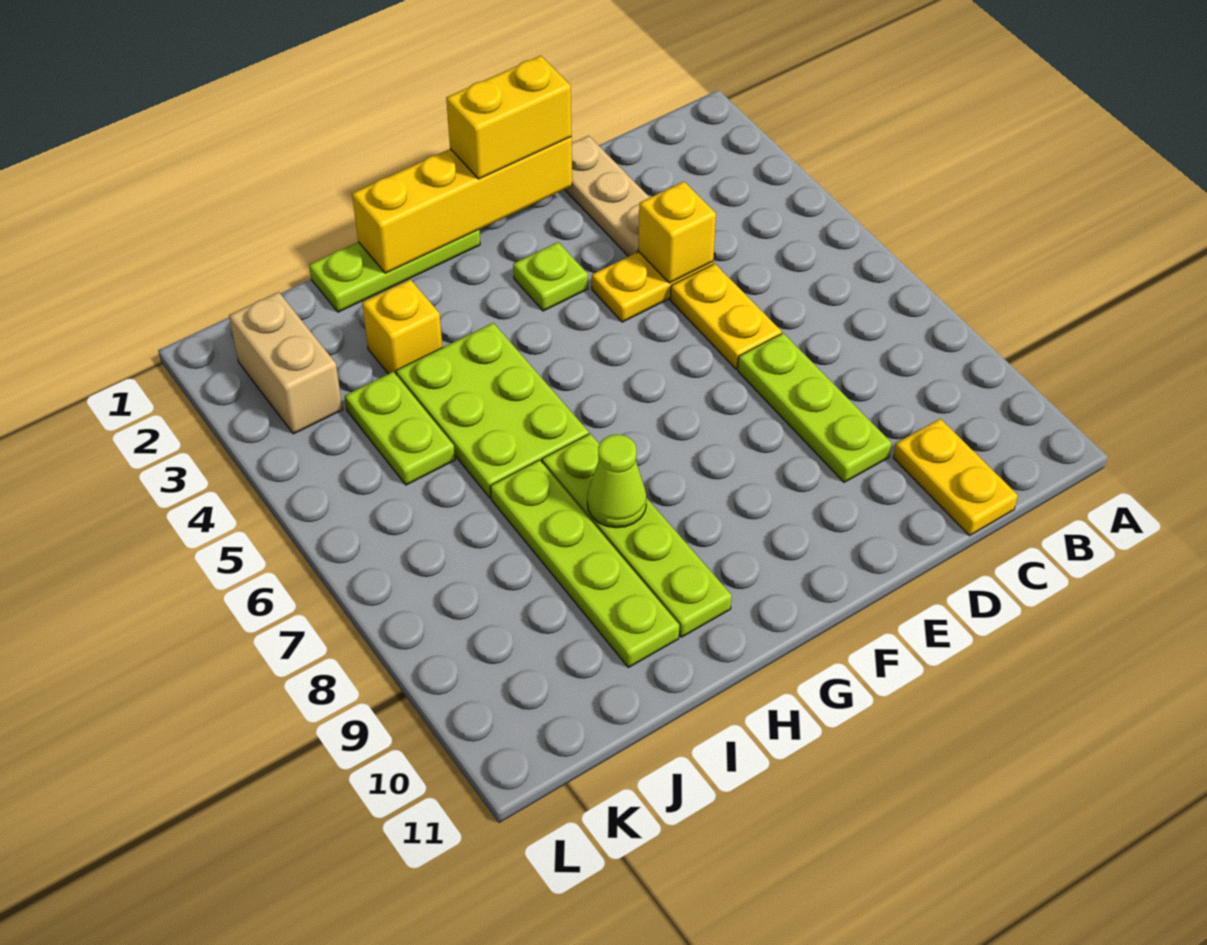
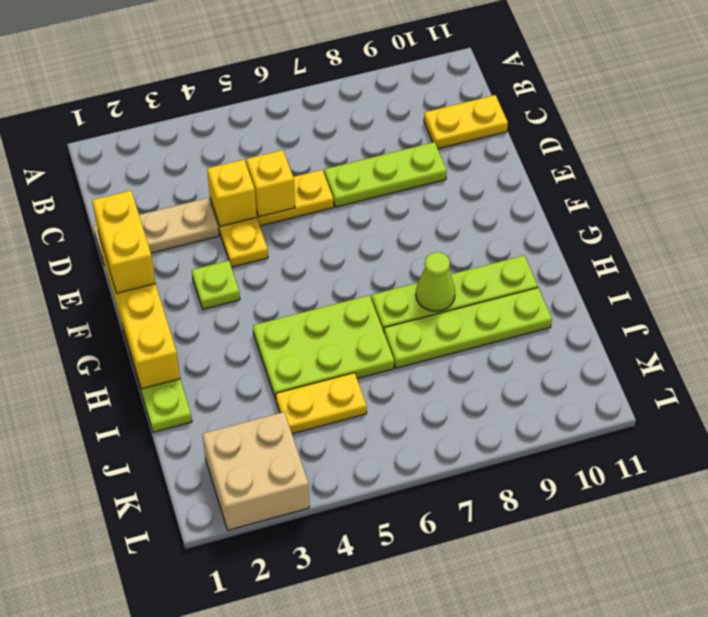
yellow brick I3 level 1 -> yellow brick D5 level 2
lime plate J4:J5 level 1 -> yellow plate J4:J5 level 1
tan brick K2:K3 level 1 -> tan brick K2:L3 level 1

